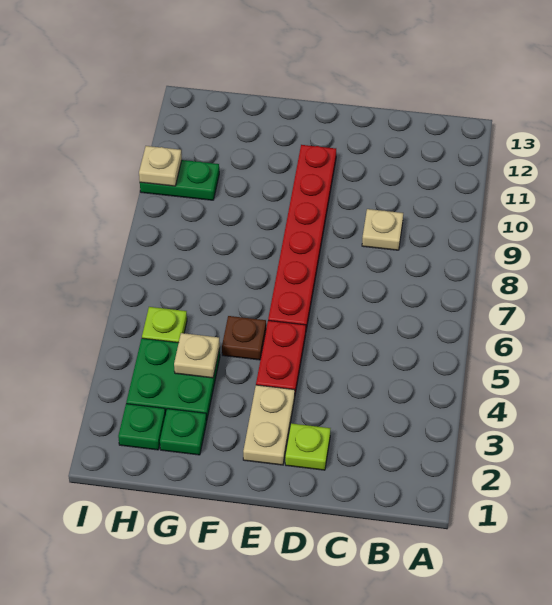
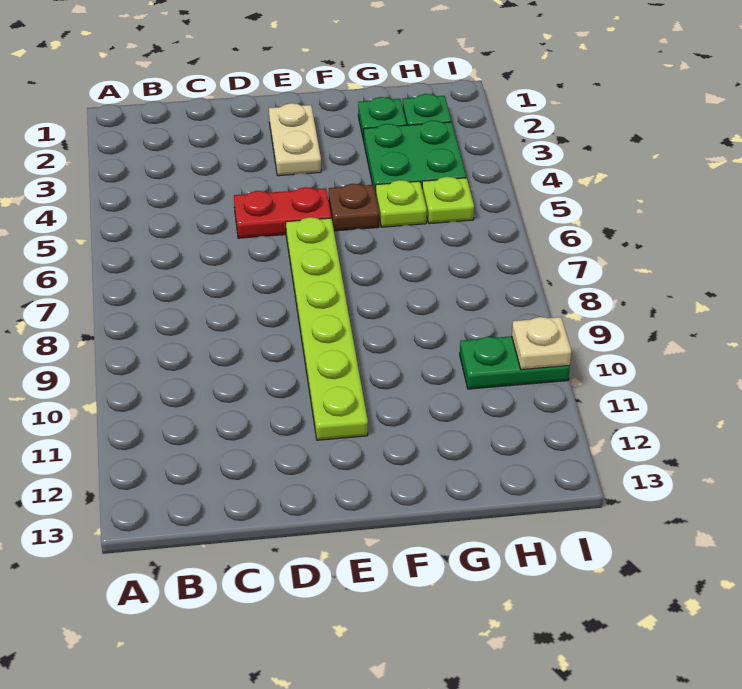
tan plate C9 level 1 -> none
lime plate D2 level 1 -> lime plate G5 level 1
red plate E4:E5 level 1 -> red plate D5:E5 level 1
red plate E6:E11 level 1 -> lime plate E6:E11 level 1
tan plate G4 level 2 -> none

